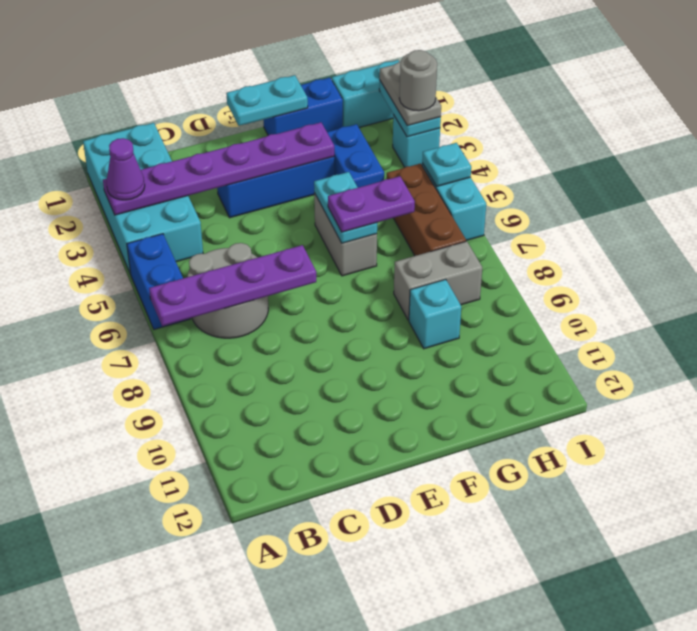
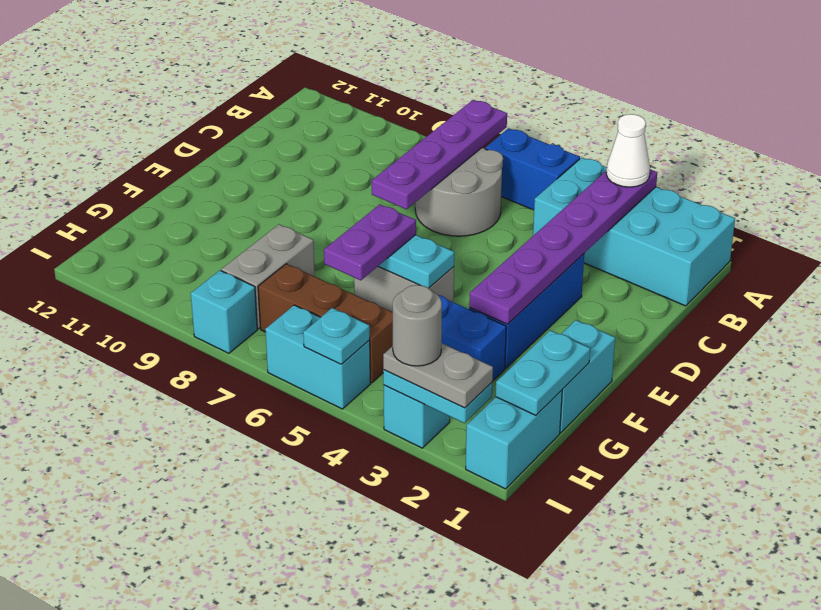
purple cone A3 level 3 -> white cone A3 level 3
cyan plate E1:F1 level 2 -> cyan plate G1:H1 level 2
blue brick F1:G1 level 1 -> cyan brick F1:G1 level 1
cyan brick G9 level 1 -> cyan brick I8 level 1

